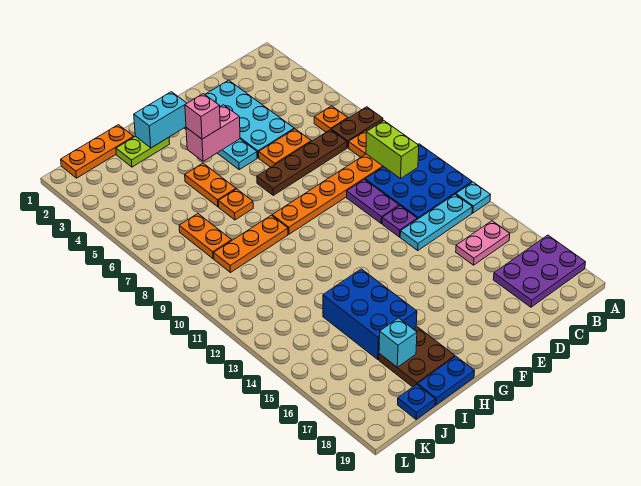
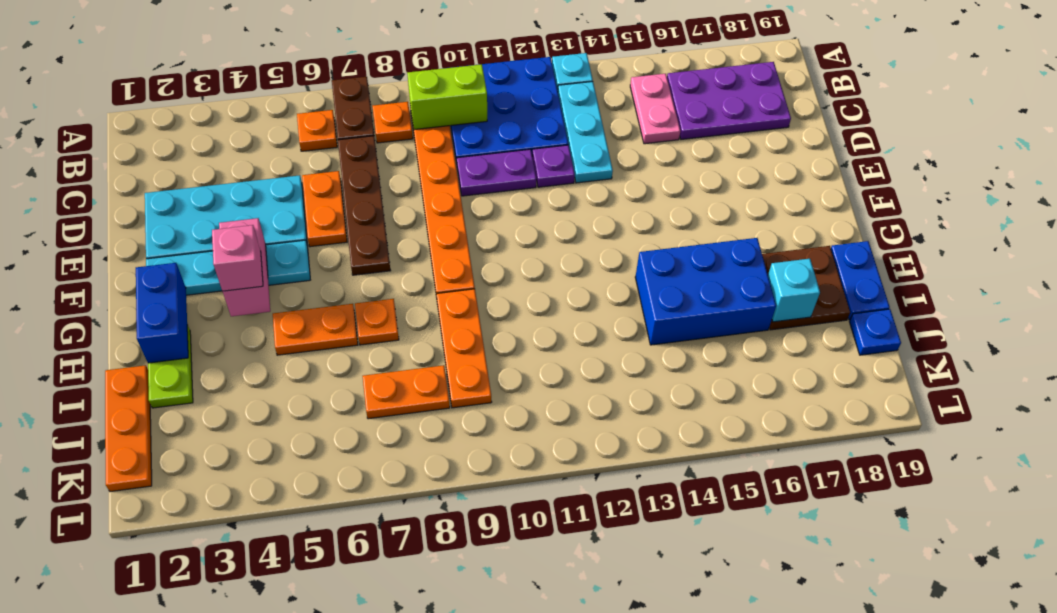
purple plate A17:C18 level 1 -> purple plate B16:C18 level 1
cyan brick G2:H2 level 2 -> blue brick G2:H2 level 2

